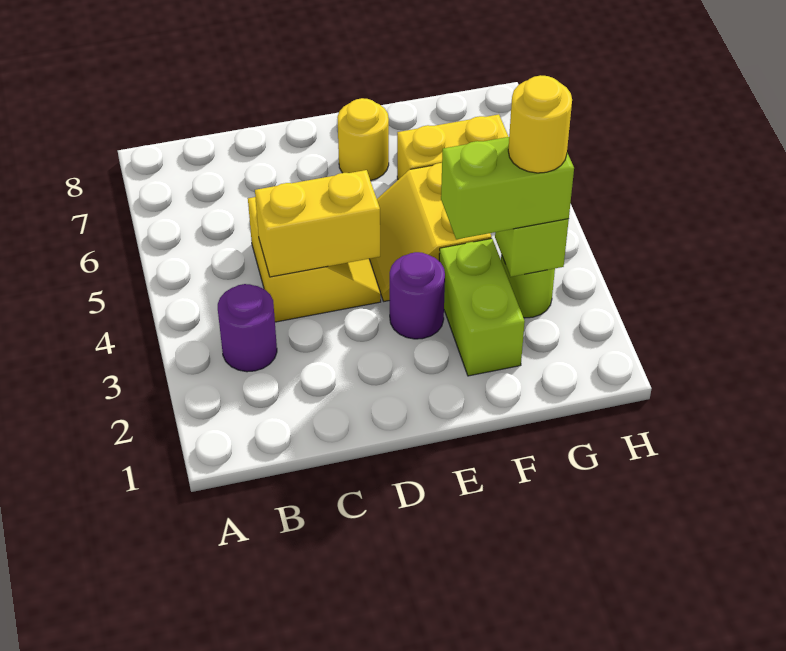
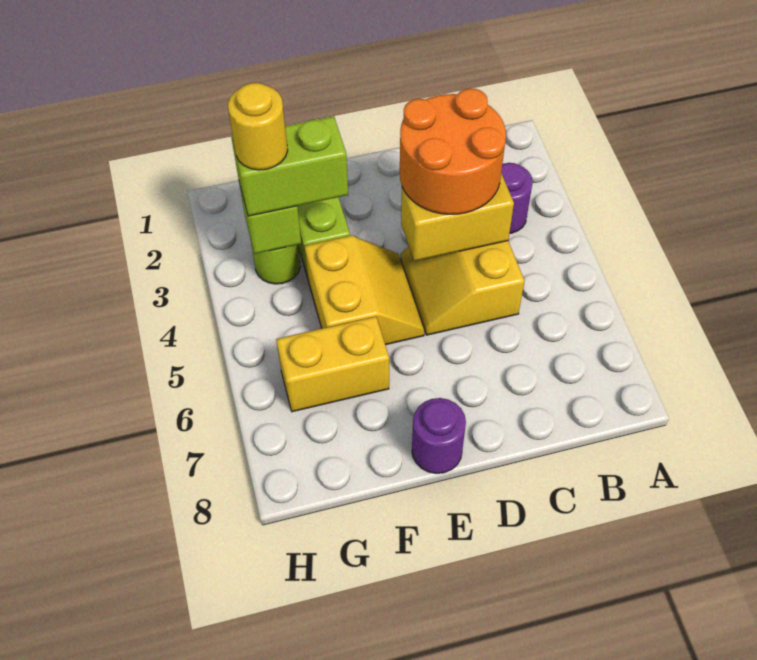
none -> orange round brick C3:D4 level 3
purple round brick E3 level 1 -> purple round brick E8 level 1
yellow round brick E7 level 1 -> none

